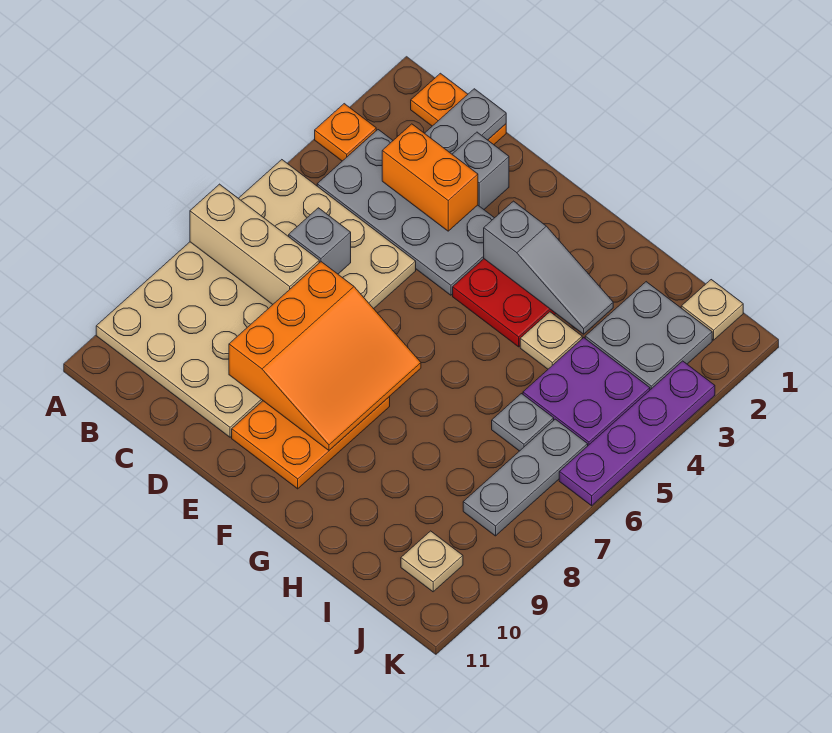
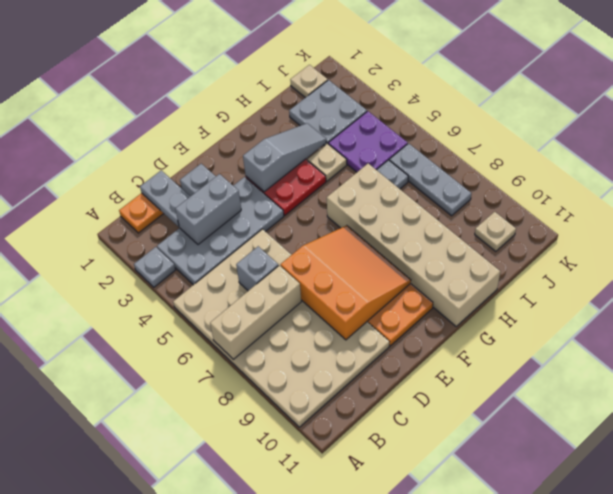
orange plate A3 level 1 -> grey plate A3 level 1
orange brick C3:D3 level 2 -> grey brick C3:D3 level 2
none -> tan brick G6:H11 level 1
purple plate K3:K6 level 1 -> none

